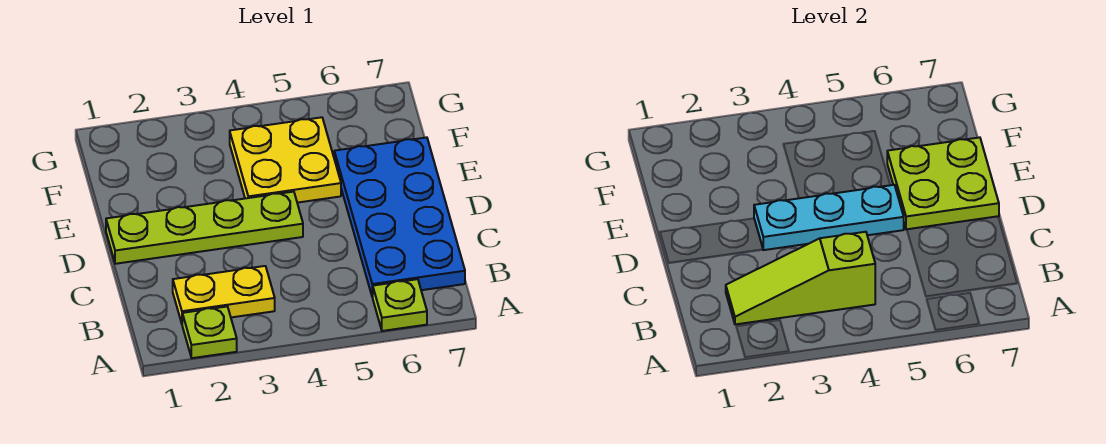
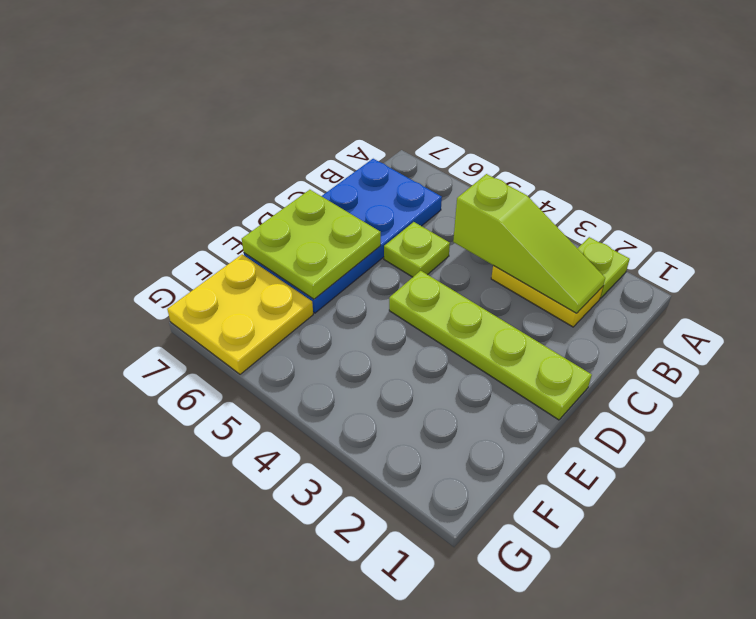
lime plate A6 level 1 -> lime plate C5 level 1
cyan plate D3:D5 level 2 -> none
yellow plate E4:F5 level 1 -> yellow plate F6:G7 level 1

